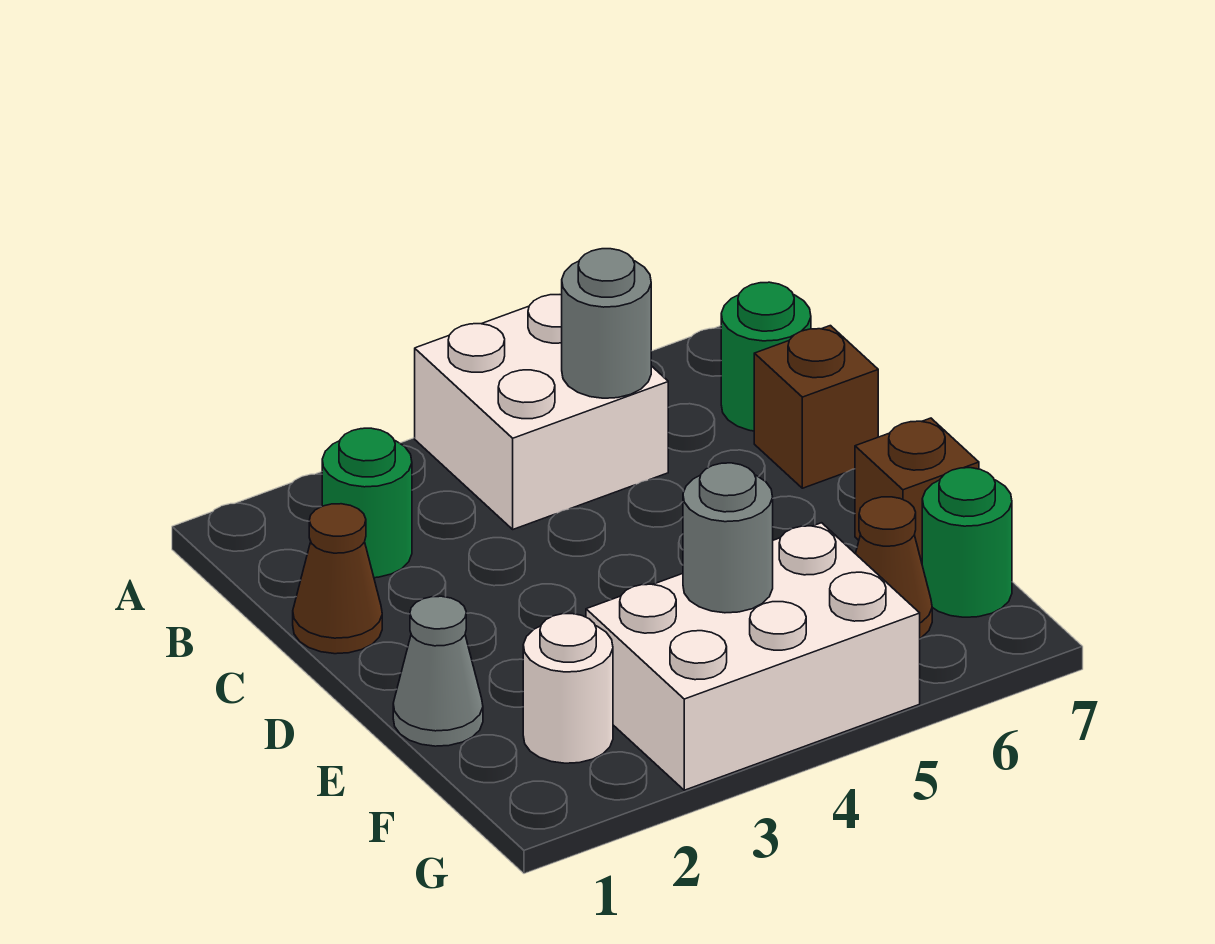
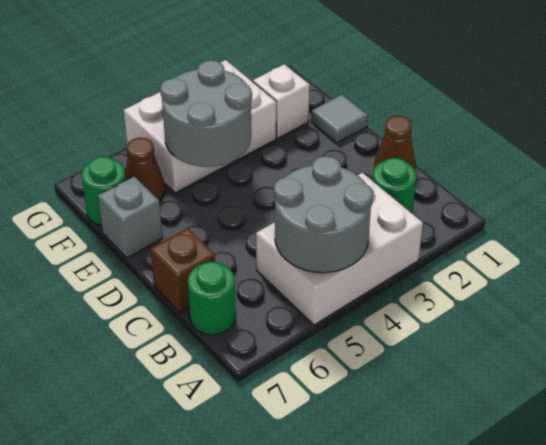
white brick A4:B5 level 1 -> white brick A3:B5 level 1
grey round brick B5 level 2 -> grey round brick A4:B5 level 2
grey cone E1 level 1 -> grey tile E1 level 1
brown brick E7 level 1 -> grey brick E7 level 1
white round brick F2 level 1 -> white brick F2 level 1
grey round brick F4 level 2 -> grey round brick E4:F5 level 2

